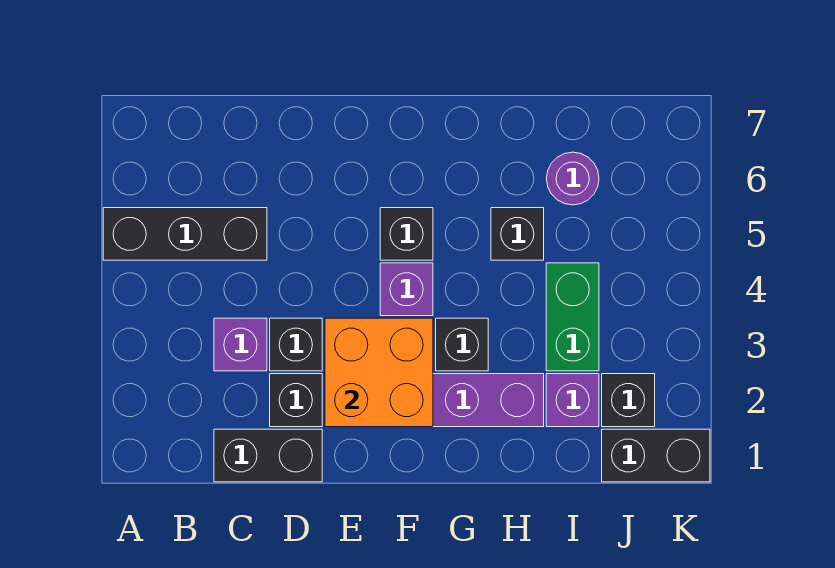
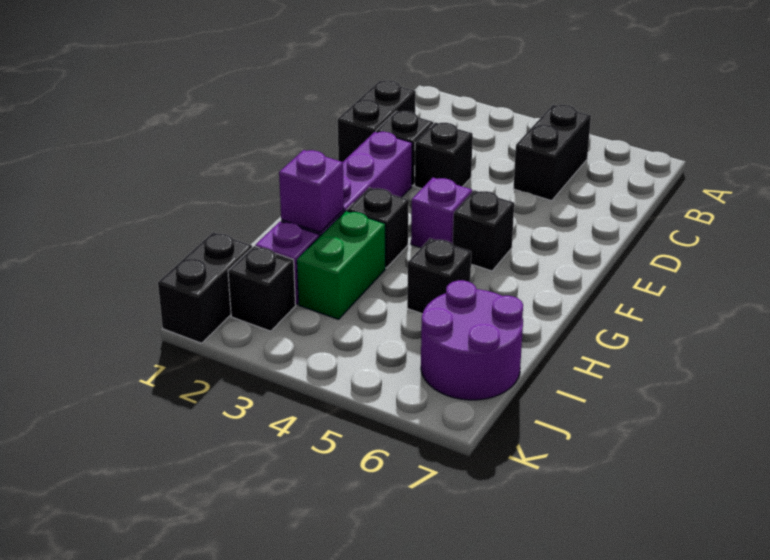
black brick A5:C5 level 1 -> black brick B5:C5 level 1
purple brick C3 level 1 -> purple brick H2 level 2
orange brick E2:F3 level 2 -> none
green brick I3:I4 level 1 -> green brick H3:I3 level 1
purple round brick I6 level 1 -> purple round brick I6:J7 level 1

